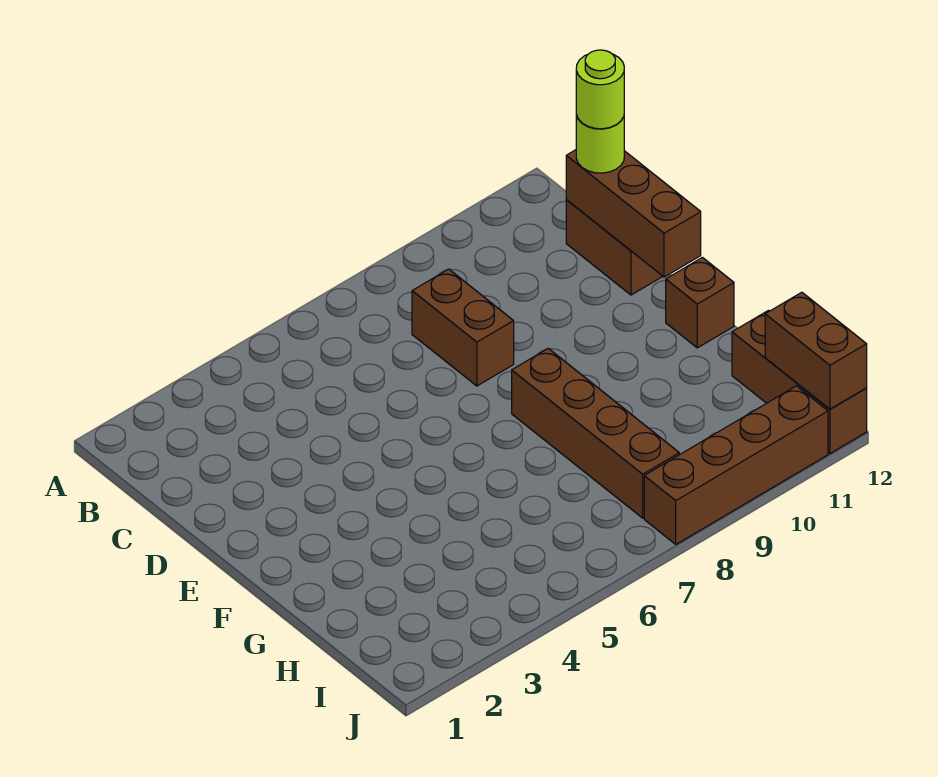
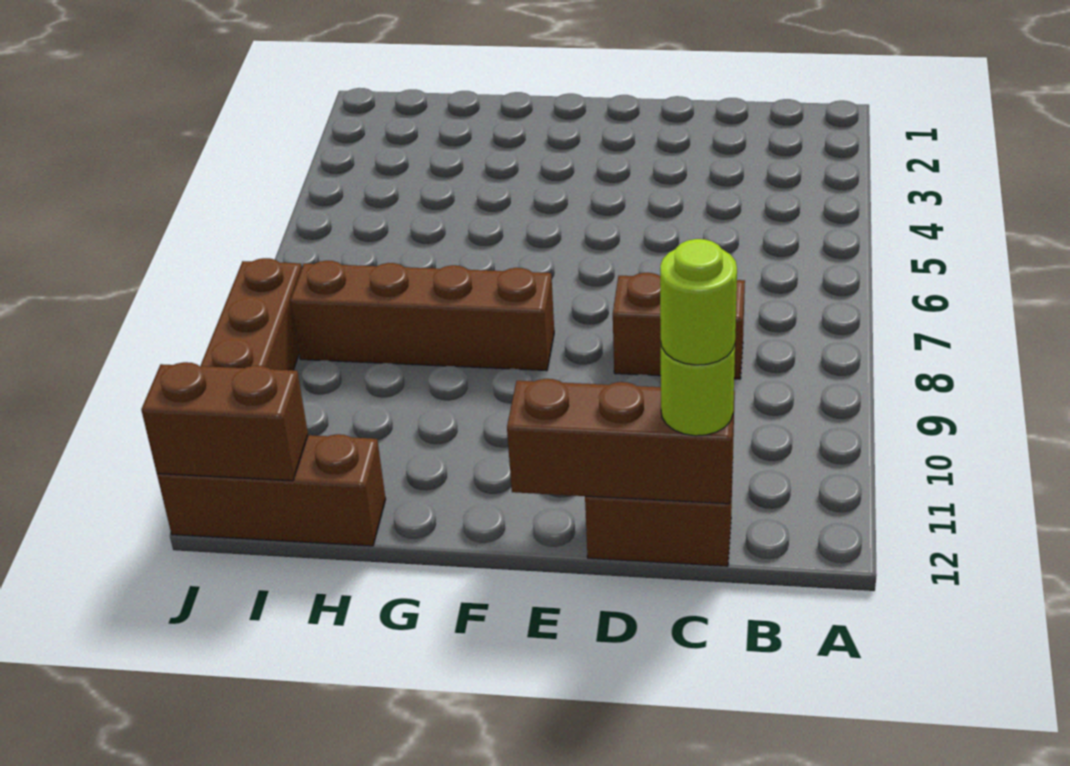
brown brick F12 level 1 -> none

